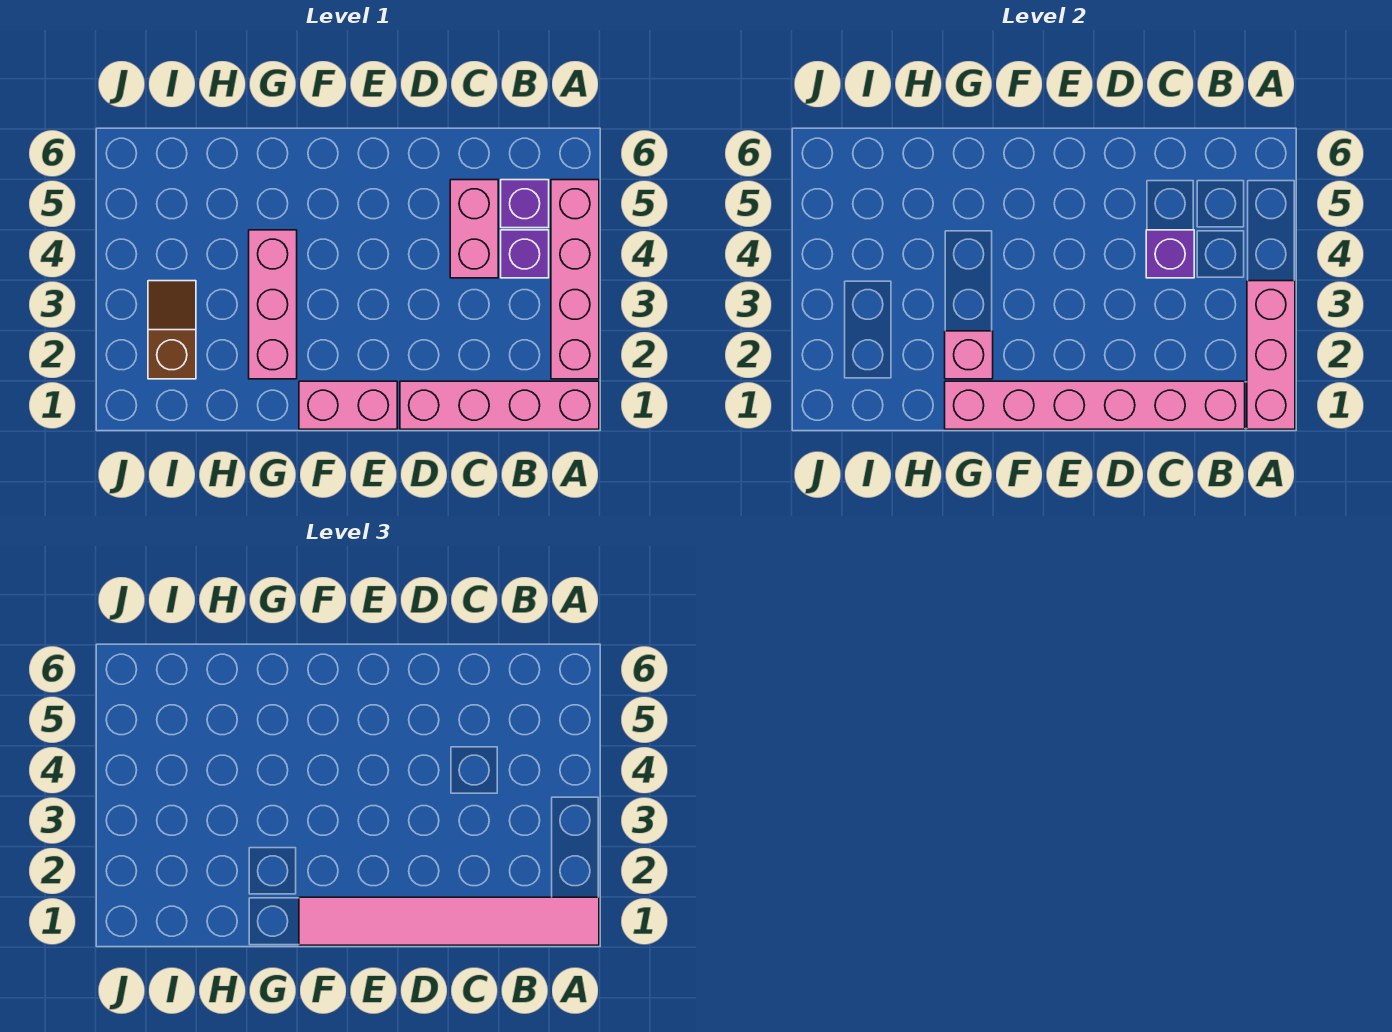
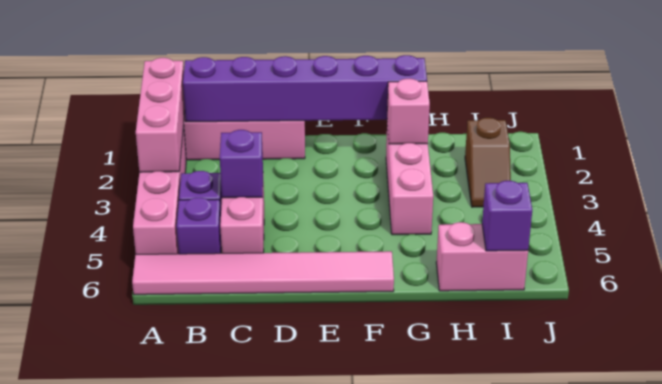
pink tile A1:F1 level 3 -> pink tile A6:F6 level 1
pink brick B1:G1 level 2 -> purple brick B1:G1 level 2
pink brick E1:F1 level 1 -> pink brick H6:I6 level 1
none -> purple brick I6 level 2

